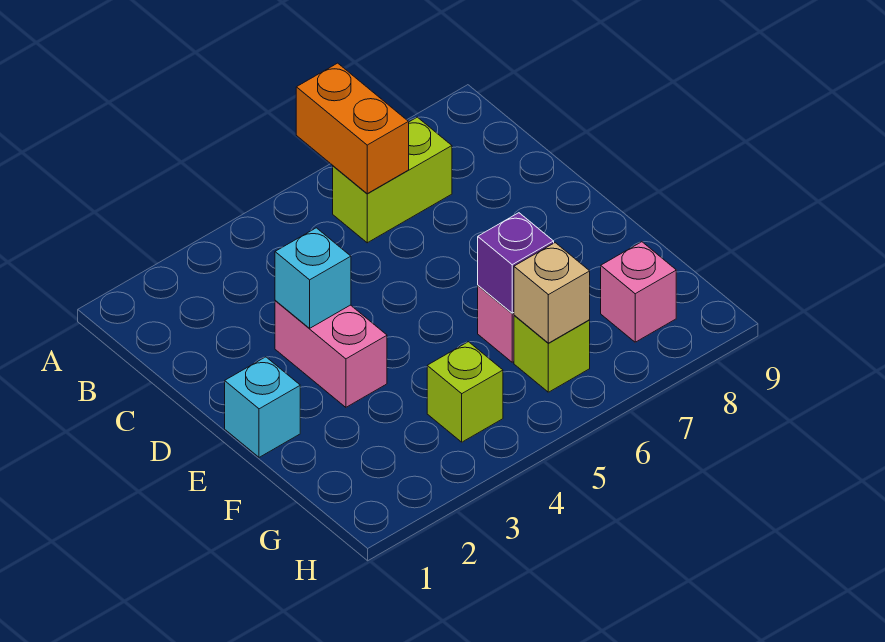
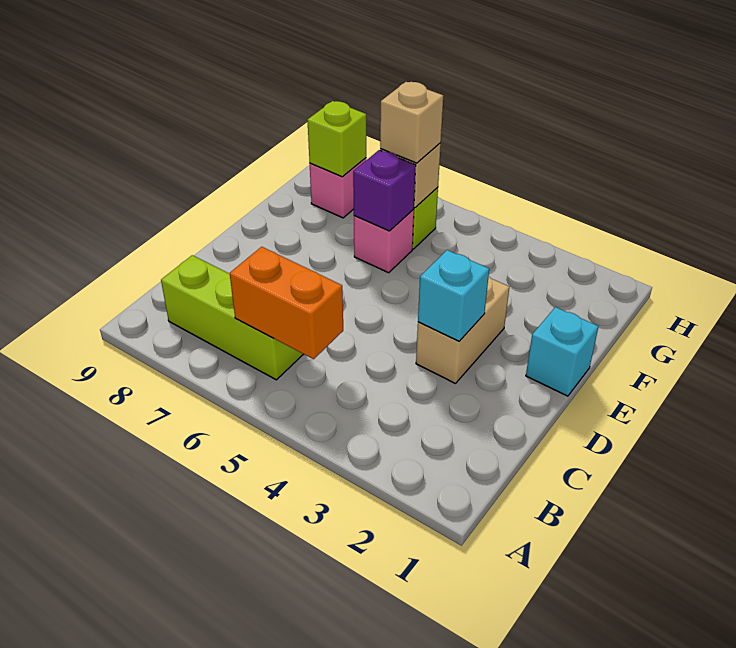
orange brick A6:B6 level 2 -> orange brick B5:B6 level 2
lime brick B6:B7 level 1 -> lime brick B6:B8 level 1
pink brick D3:E3 level 1 -> tan brick D3:E3 level 1
lime brick G4 level 1 -> lime brick G8 level 2
none -> tan brick G6 level 3

